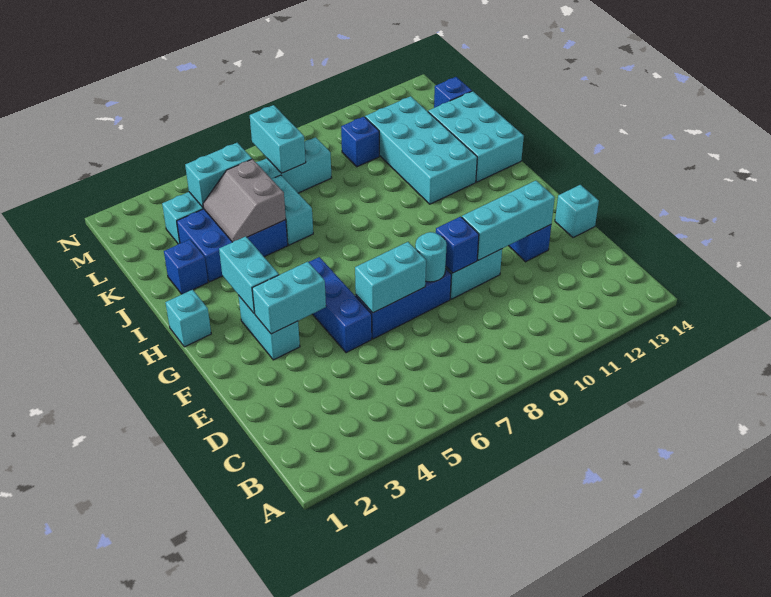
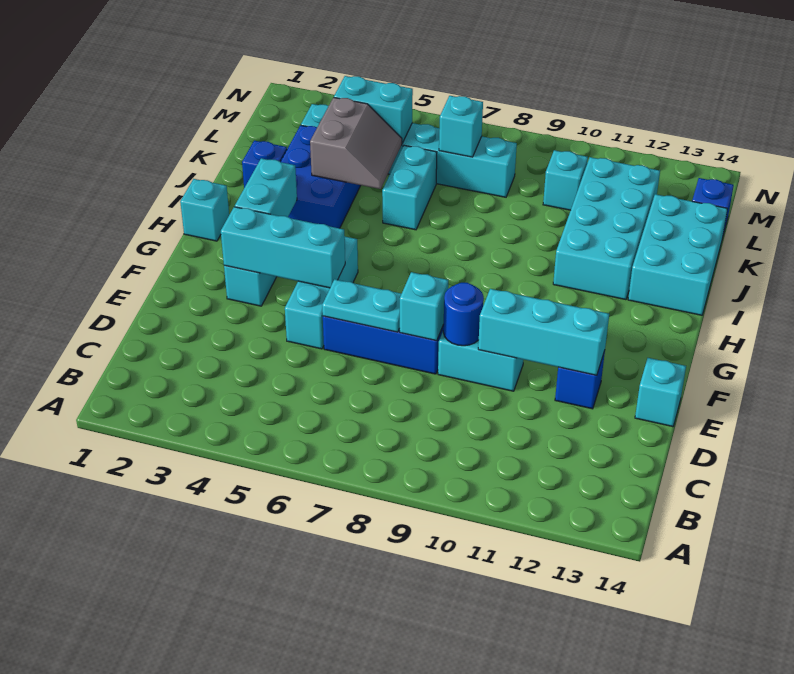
blue brick E5:G5 level 1 -> cyan brick E5:G5 level 1
cyan brick E6:E7 level 2 -> cyan plate E6:E7 level 2
cyan round brick E8 level 2 -> cyan brick E8 level 2
blue brick E9 level 2 -> blue round brick E9 level 2
cyan brick F3:F4 level 2 -> cyan brick F3:F5 level 2
blue brick J3:K5 level 1 -> blue brick I3:K4 level 1
grey slope J4:K5 level 2 top 5 -> grey slope J4:K5 level 2 top 4
cyan brick L7:M7 level 2 -> cyan brick L7 level 2
blue brick L10 level 1 -> cyan brick L10 level 1

